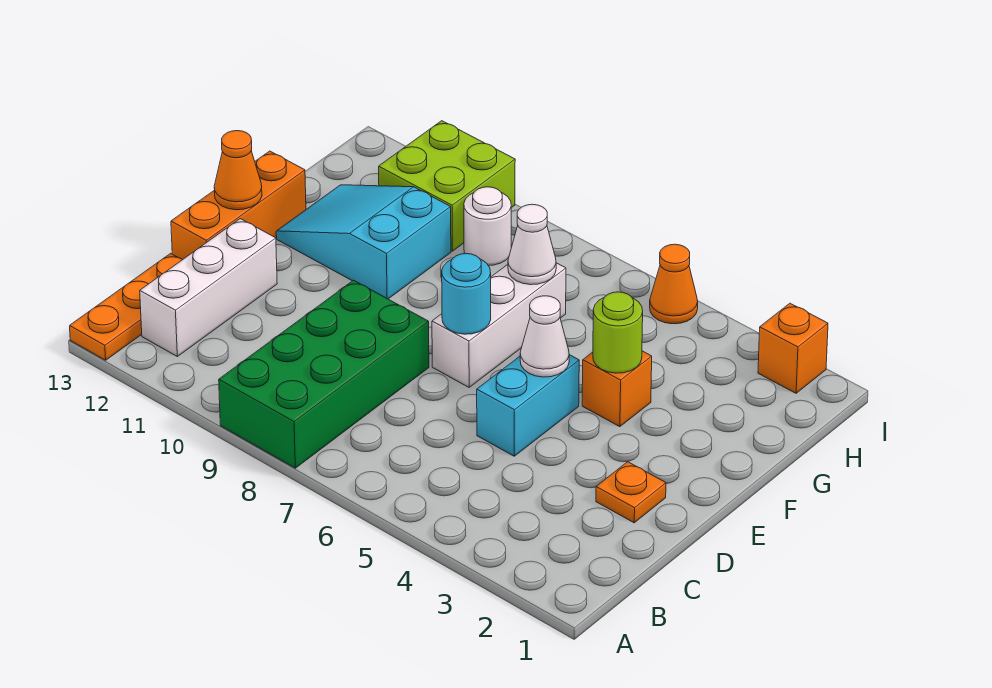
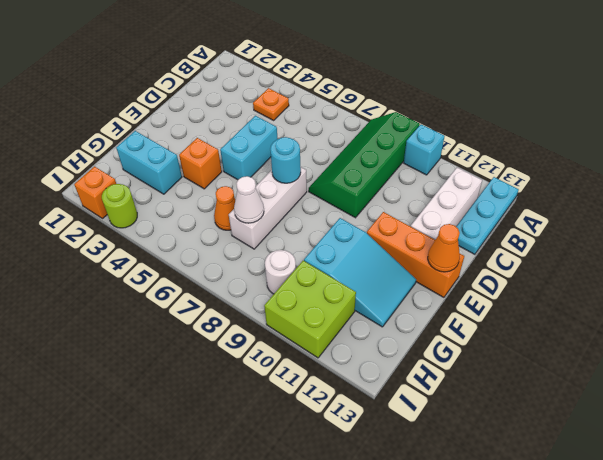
green brick A8:D9 level 1 -> green slope A8:D9 level 1 top 9
none -> cyan brick A10 level 1
orange plate A13:C13 level 1 -> cyan plate A13:C13 level 1
orange plate D2 level 1 -> orange plate B4 level 1
orange brick D13:F13 level 1 -> orange brick E11:E13 level 1
white cone E5 level 2 -> none
lime round brick F4 level 2 -> lime round brick I3 level 1
none -> cyan brick G2:G3 level 1
orange cone I5 level 1 -> orange cone G6 level 1

